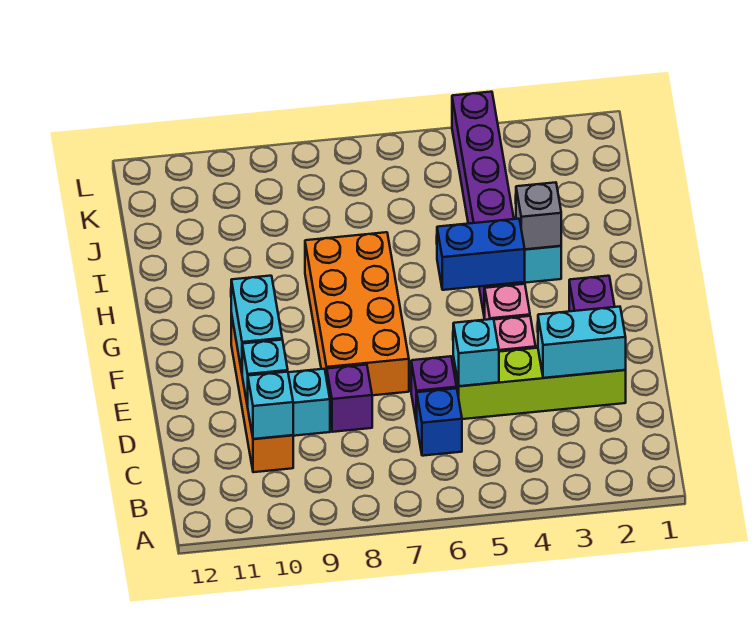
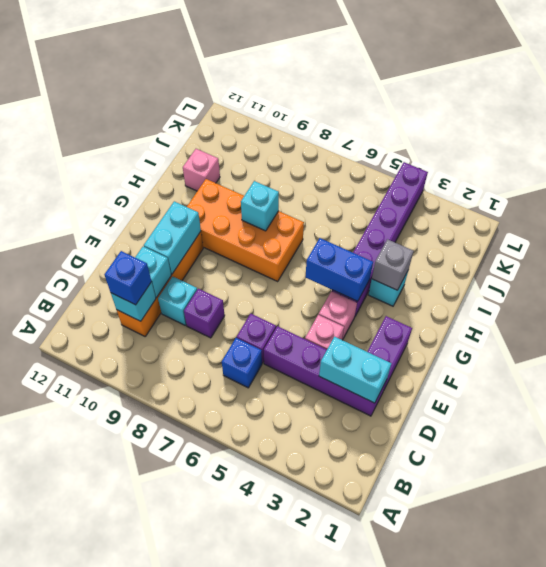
none -> blue brick C10 level 3
lime brick D2:D5 level 1 -> purple brick D2:D5 level 1
cyan brick D5 level 2 -> cyan brick H8 level 2
orange brick E7:H8 level 1 -> orange brick G7:H10 level 1
none -> pink brick I11 level 1

